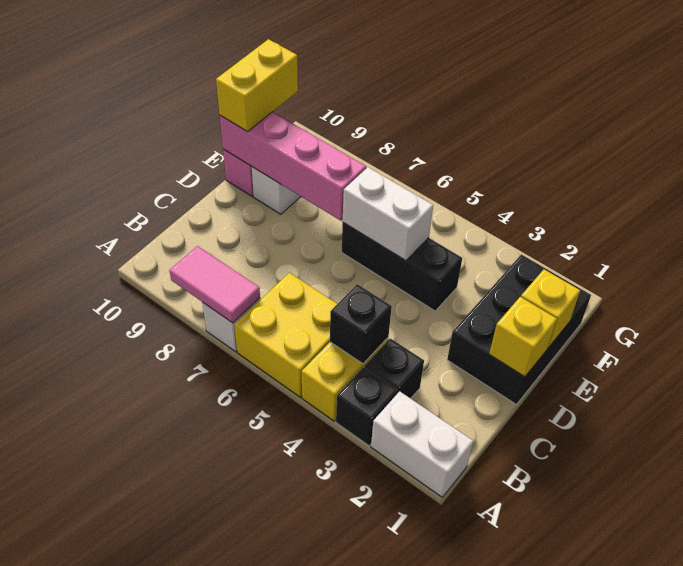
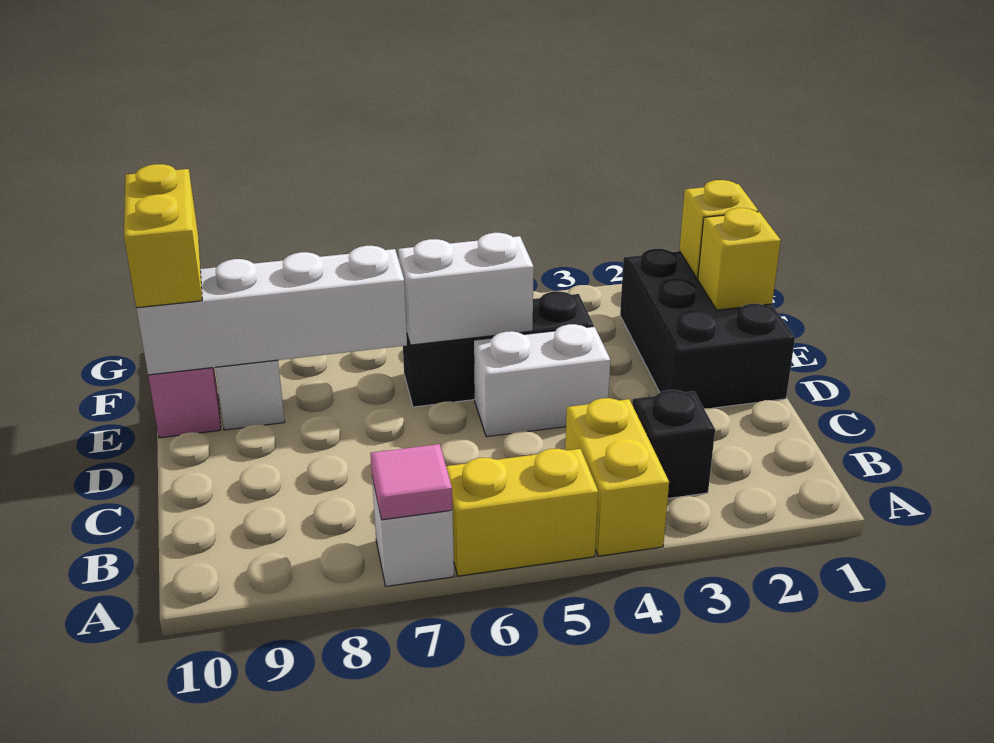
white brick A1:A2 level 1 -> white brick D4:D5 level 1
black brick A3 level 1 -> none
yellow brick A5:B6 level 1 -> yellow brick A5:A6 level 1
pink tile A7:A8 level 2 -> pink tile A7 level 2
black brick B4 level 2 -> none
yellow brick D1 level 2 -> yellow brick F1 level 2
pink brick E7:E10 level 2 -> white brick E7:E10 level 2

